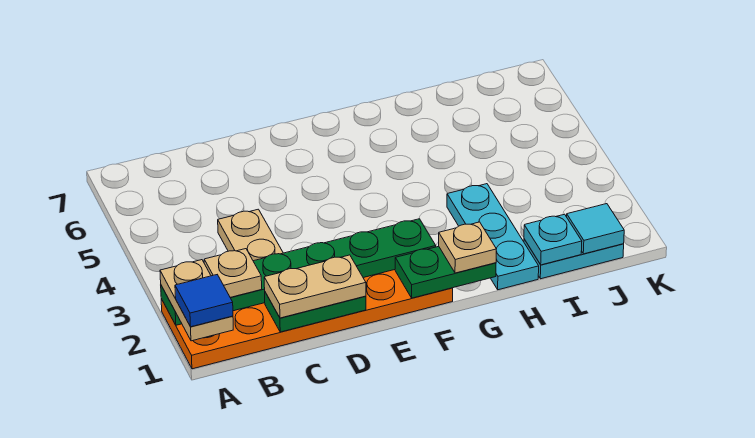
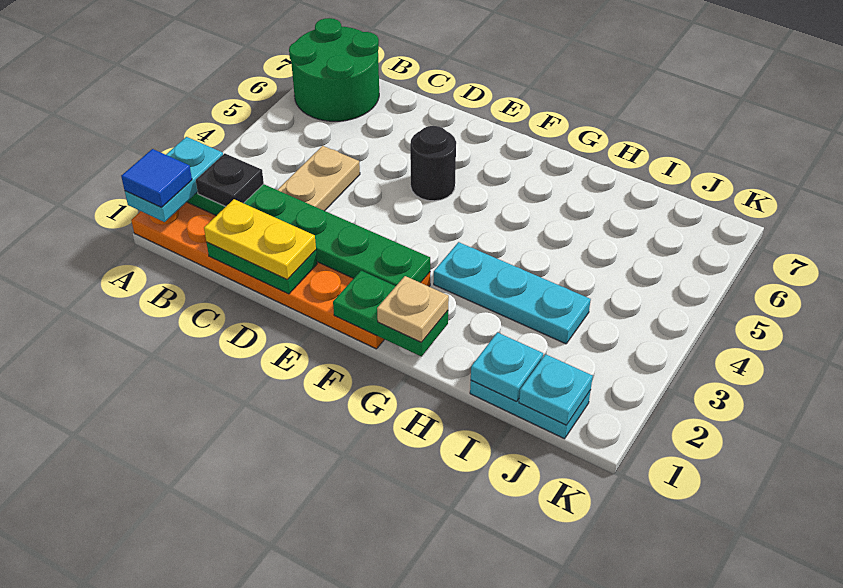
tan plate A1:A2 level 3 -> cyan plate A1:A2 level 3
none -> green round brick A6:B7 level 1
tan plate B2 level 3 -> black plate B2 level 3
tan plate C1:D1 level 3 -> yellow plate C1:D1 level 3
none -> black round brick E5 level 1
cyan plate H1:H3 level 1 -> cyan plate G3:I3 level 1
cyan tile J1 level 2 -> cyan plate J1 level 2

